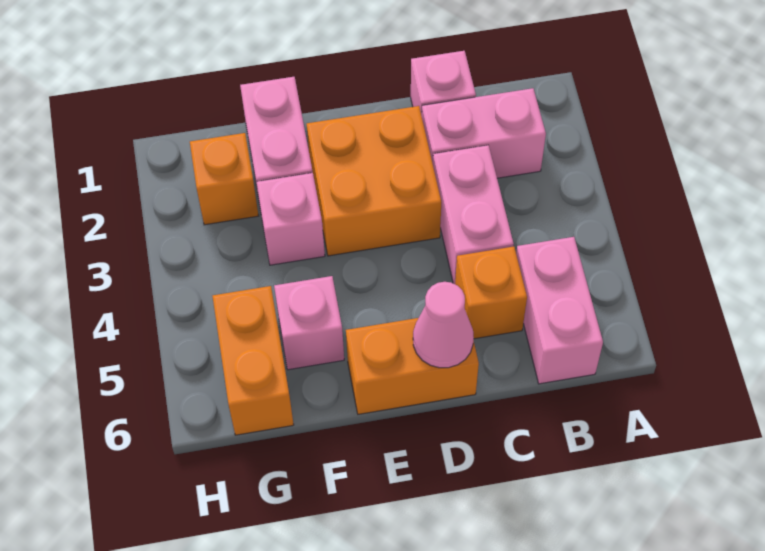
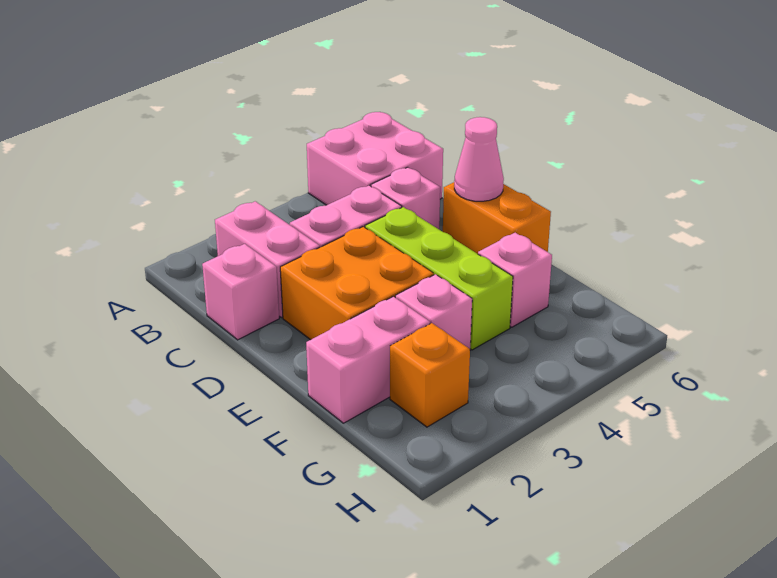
pink brick B5:B6 level 1 -> pink brick A5:B6 level 1
orange brick C5 level 1 -> pink brick C5 level 1
none -> lime brick D4:F4 level 1
orange brick G5:G6 level 1 -> none

